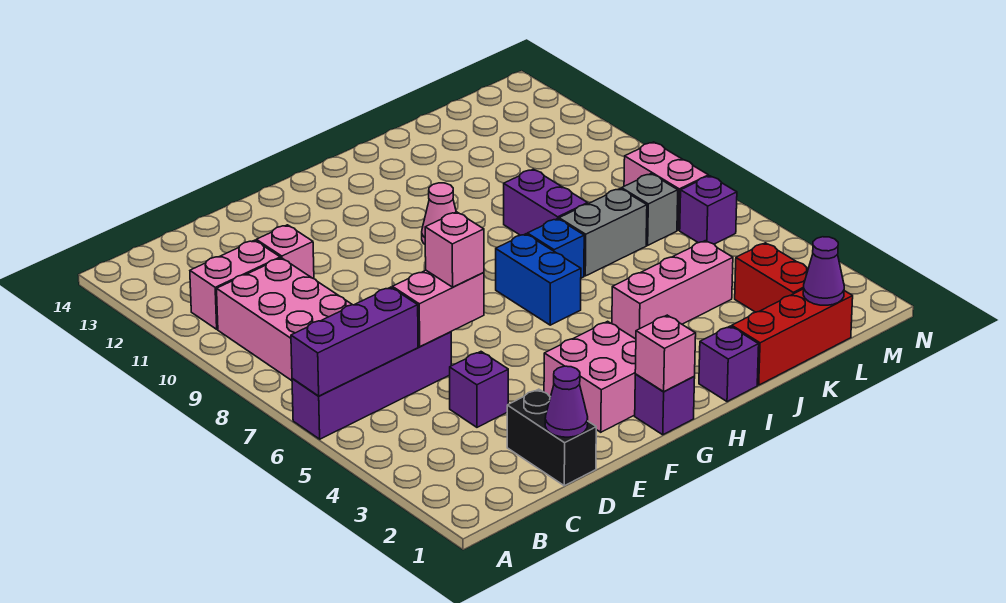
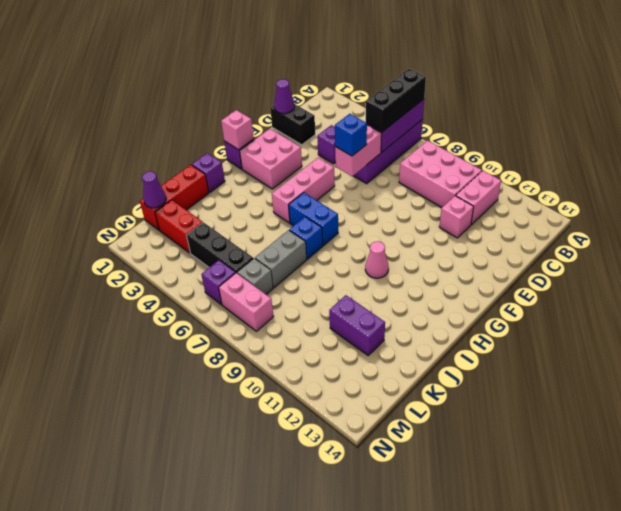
none -> black brick A6:C6 level 3
pink brick E6 level 3 -> blue brick E6 level 3
pink brick I4:K4 level 1 -> pink brick F5:H5 level 1
purple brick J8:J9 level 1 -> purple brick K11:K12 level 1
none -> black brick L4:L6 level 1

